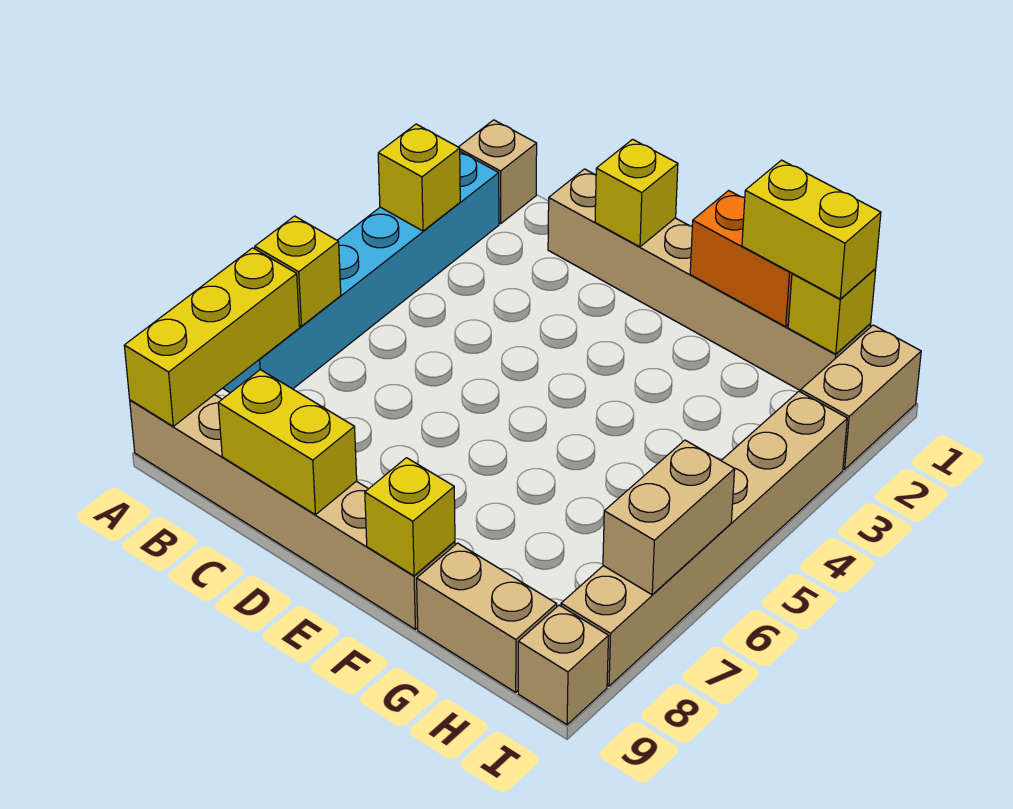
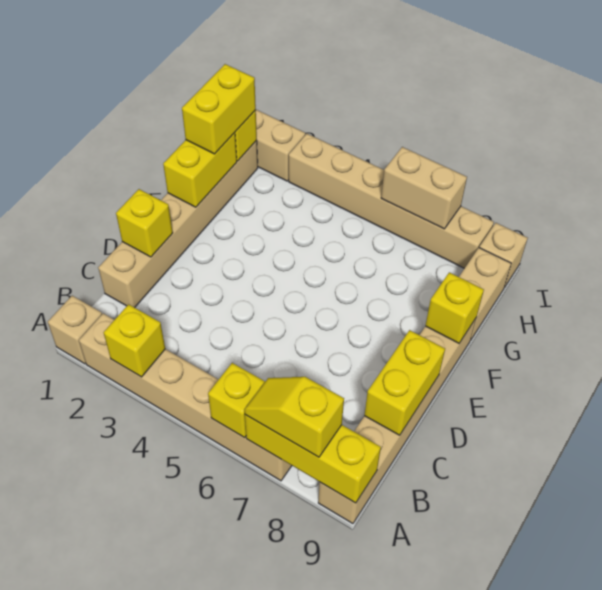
cyan brick A2:A7 level 1 -> tan brick A2:A7 level 1
none -> yellow slope A7:A8 level 3 top 8
orange brick F1:G1 level 2 -> yellow brick F1:G1 level 2

